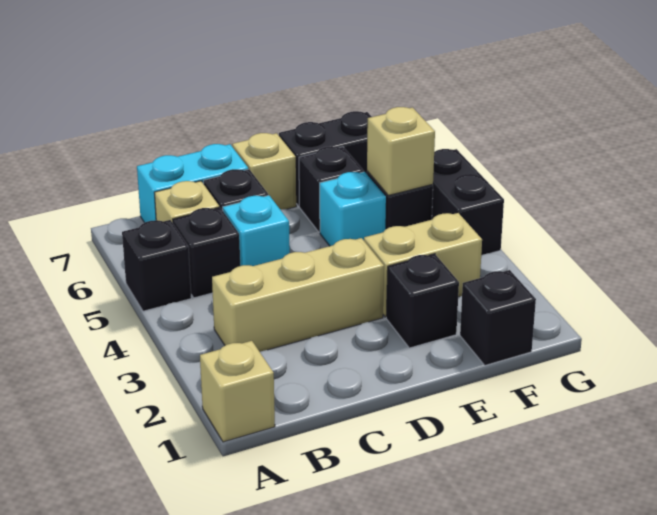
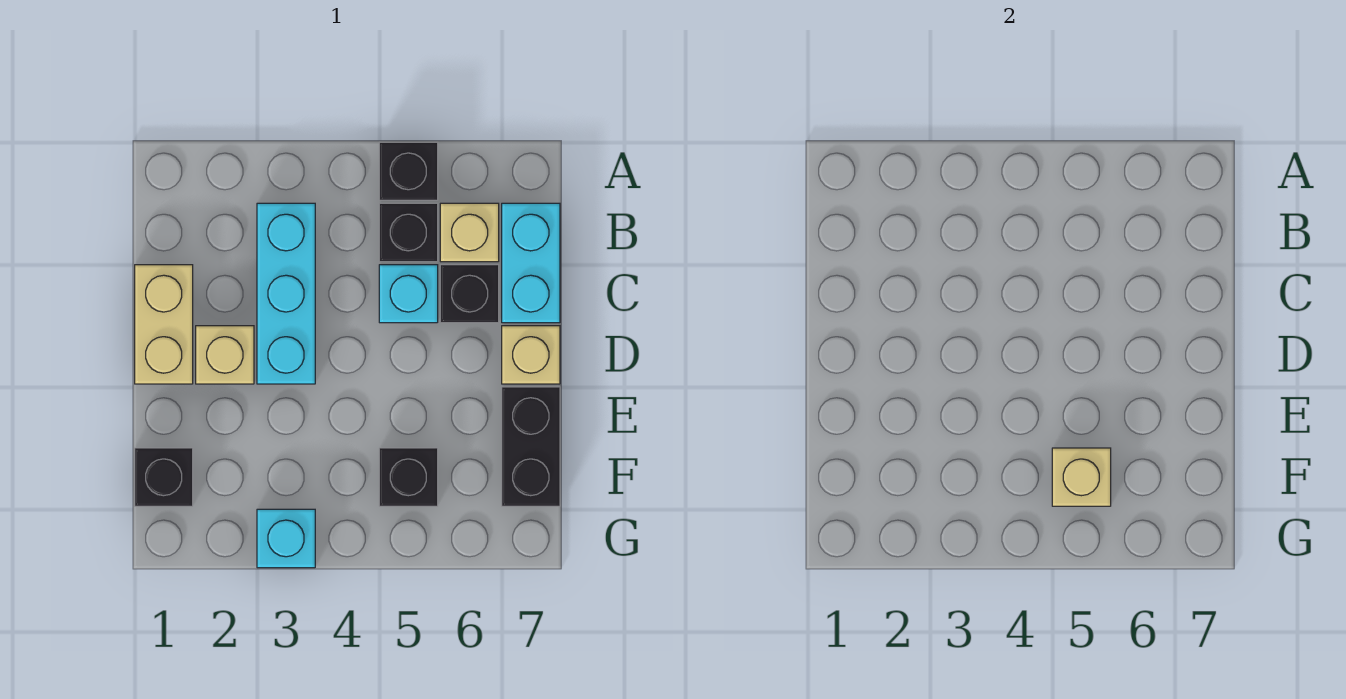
tan brick A1 level 1 -> tan brick D2 level 1
tan brick B3:D3 level 1 -> cyan brick B3:D3 level 1
black brick E2 level 1 -> none
tan brick E3:F3 level 1 -> tan brick C1:D1 level 1
cyan brick E5 level 1 -> cyan brick G3 level 1
black brick E6 level 1 -> none
black brick G4:G5 level 1 -> none

